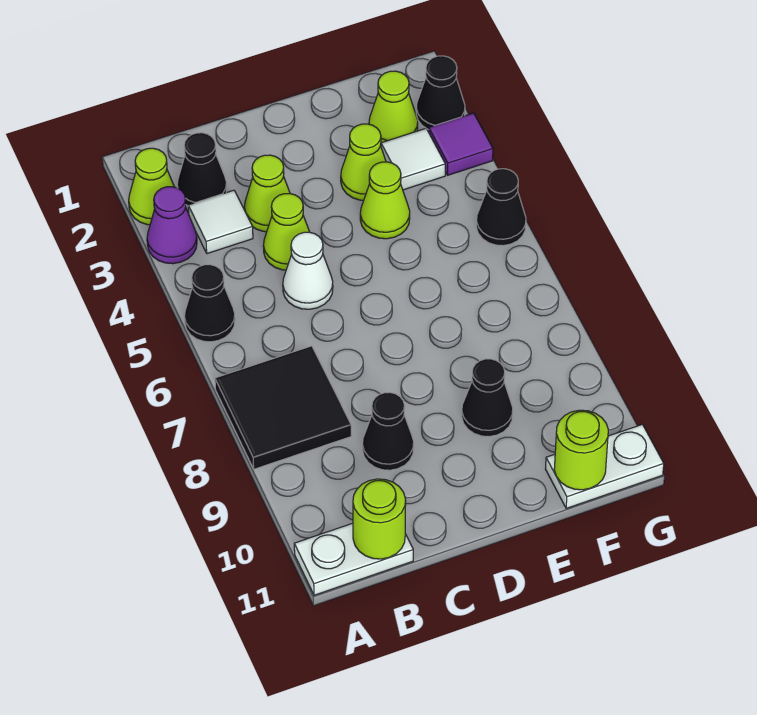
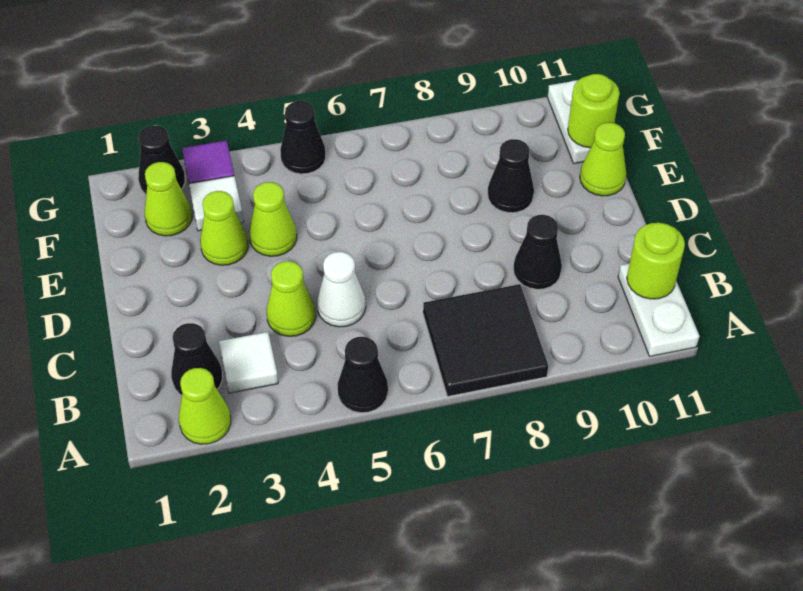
purple cone A3 level 1 -> none
lime cone C3 level 1 -> lime cone E11 level 1

